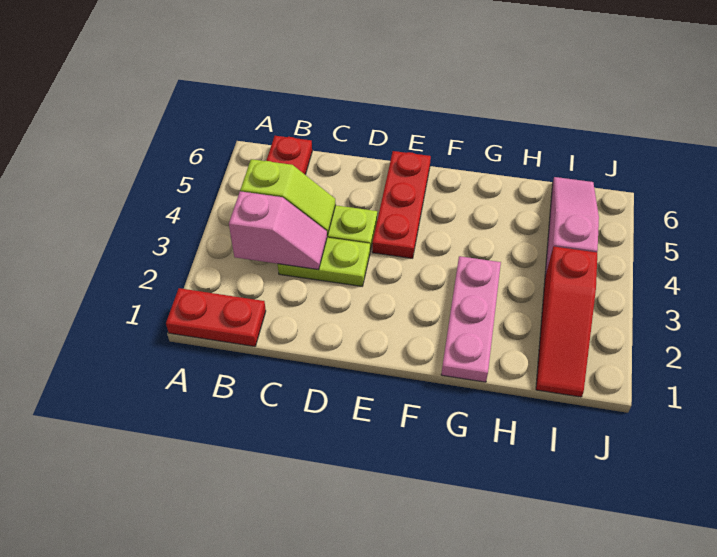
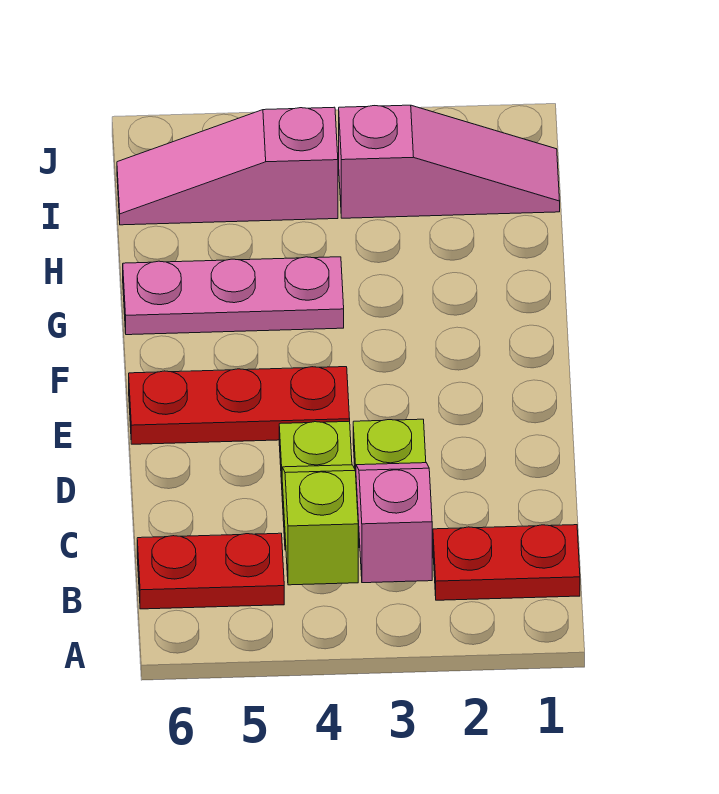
red plate A1:B1 level 1 -> red plate B1:B2 level 1
pink plate G1:G3 level 1 -> pink plate G4:G6 level 1
red slope I1:I3 level 1 top 3 -> pink slope I1:I3 level 1 top 3

